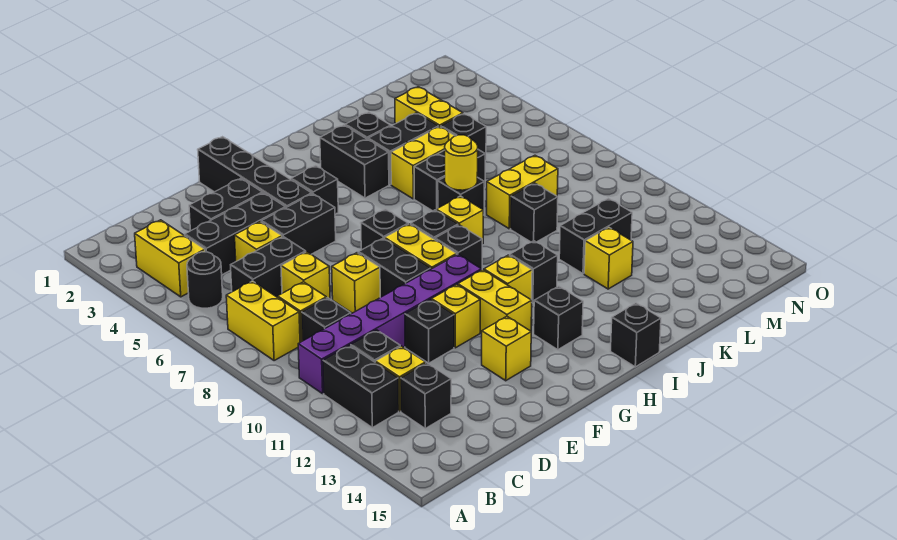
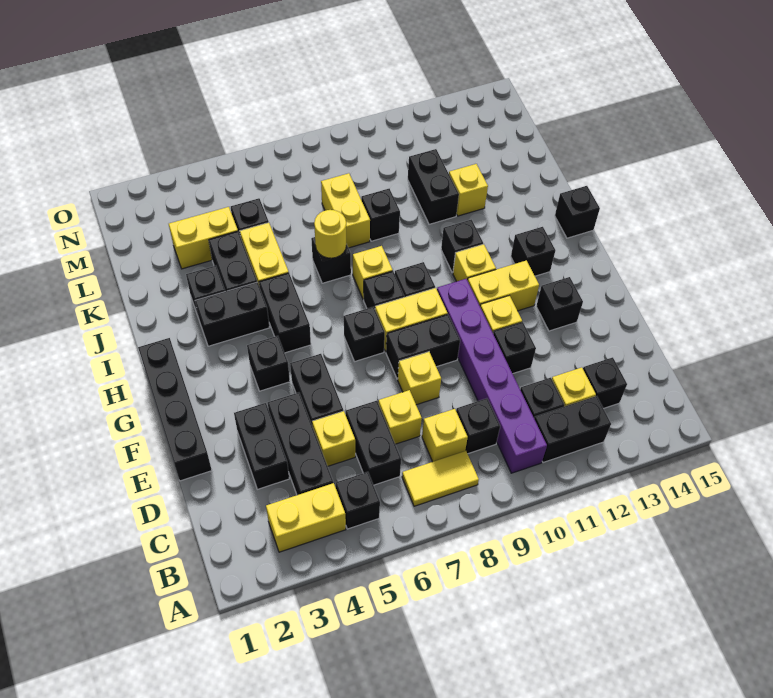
black round brick B5 level 1 -> black brick B5 level 1
yellow brick B7:B8 level 1 -> yellow tile B7:B8 level 1
black brick F1:F4 level 1 -> black brick E1:H1 level 1
yellow brick F13 level 1 -> black brick F13 level 1
black brick J6:K6 level 1 -> black brick H5:I5 level 1

